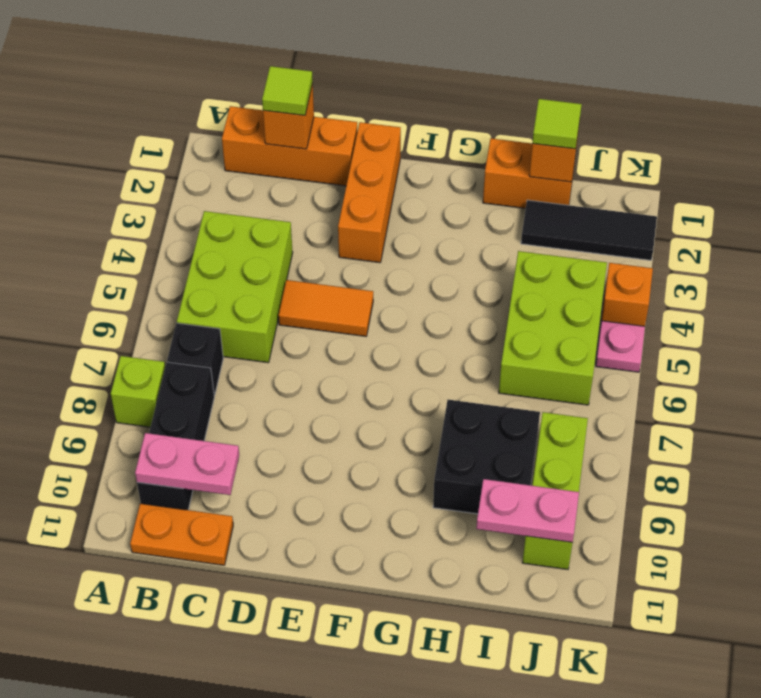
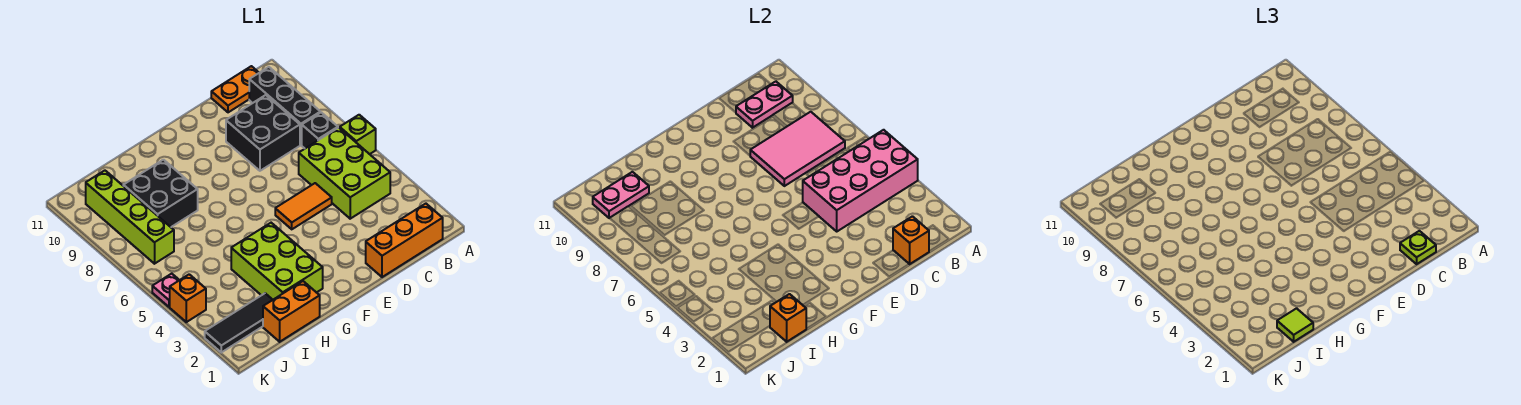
none -> pink brick A4:D5 level 2
lime brick A8 level 1 -> lime brick A6 level 1
none -> pink tile B7:D8 level 2
lime tile C1 level 3 -> lime plate C1 level 3
none -> black brick C8:D9 level 1
orange brick E1:E3 level 1 -> none
lime brick I4:J6 level 1 -> lime brick G2:H4 level 1
lime brick J8:J10 level 1 -> lime brick J7:J10 level 1

